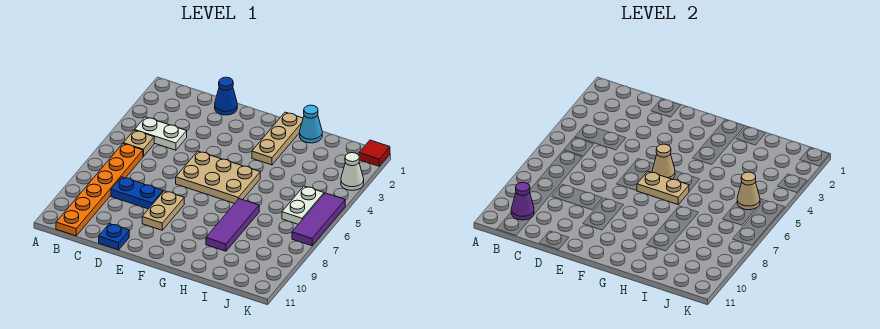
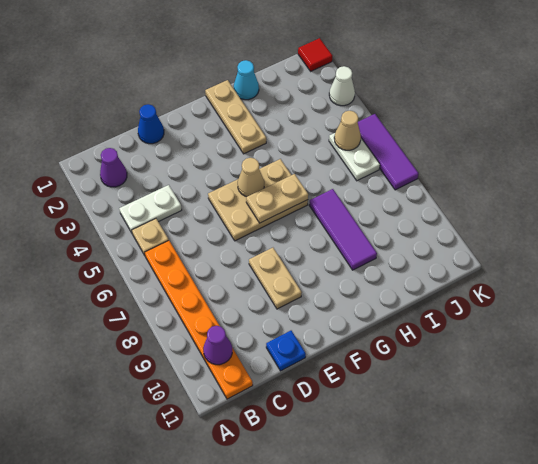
none -> purple cone B2 level 1
blue plate C8:D8 level 1 -> none

